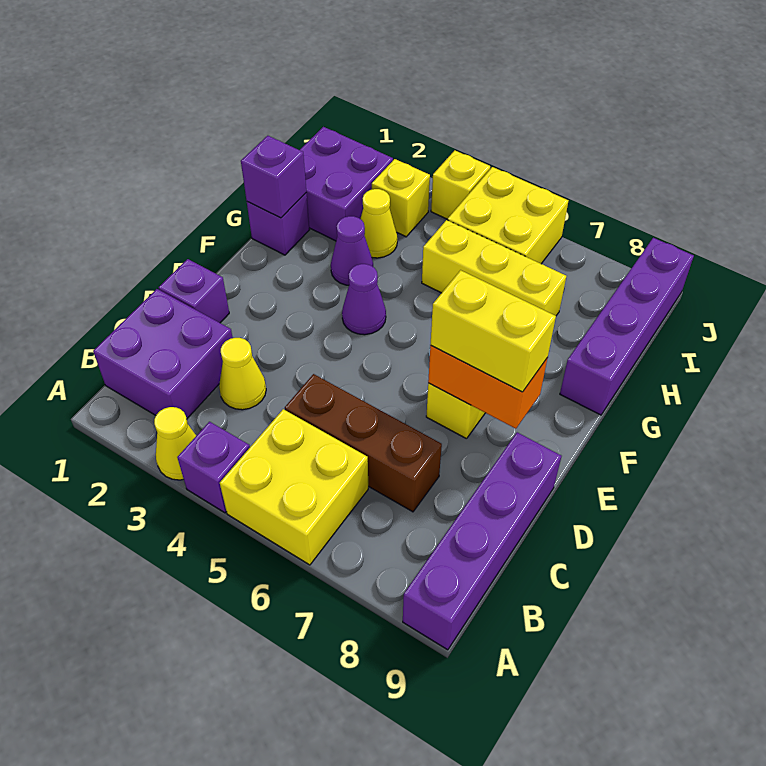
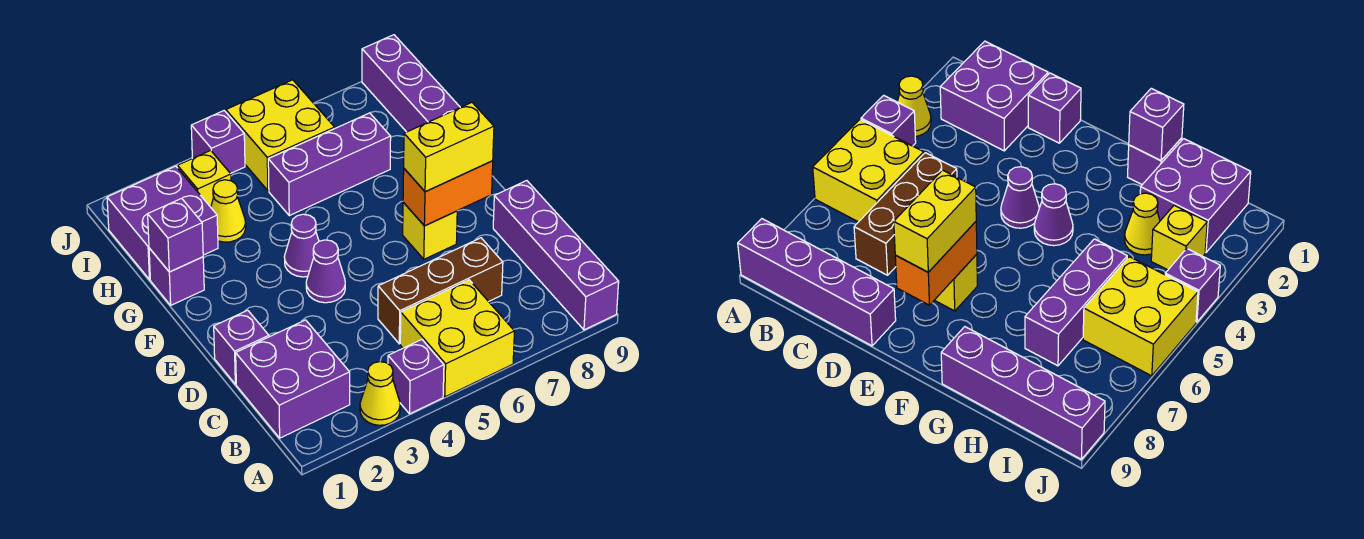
yellow cone C3 level 1 -> none
purple cone G3 level 1 -> purple cone E4 level 1
yellow brick H5:H7 level 1 -> purple brick H5:H7 level 1
yellow brick J4 level 1 -> purple brick J4 level 1

